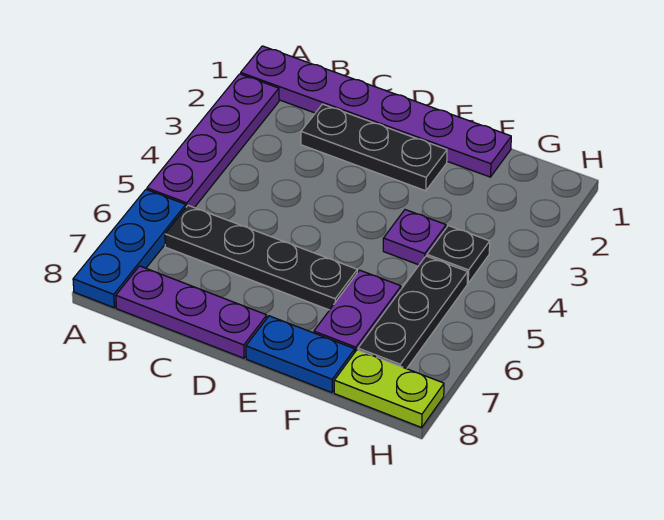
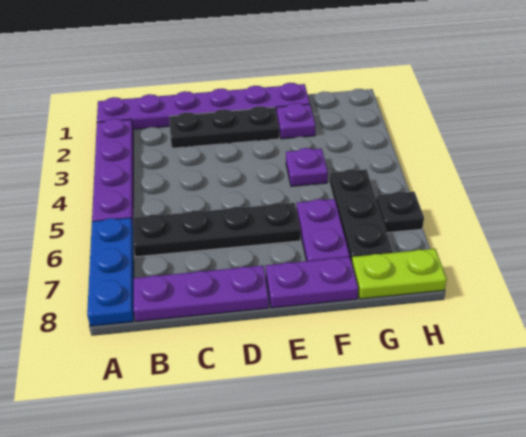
blue plate E8:F8 level 1 -> purple plate E8:F8 level 1
none -> purple plate F2 level 1
black plate G4 level 1 -> black plate H6 level 1

